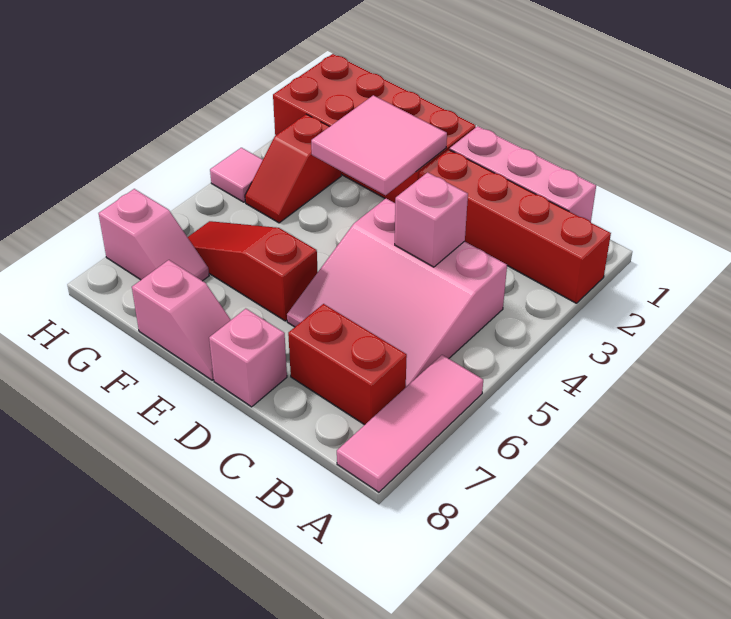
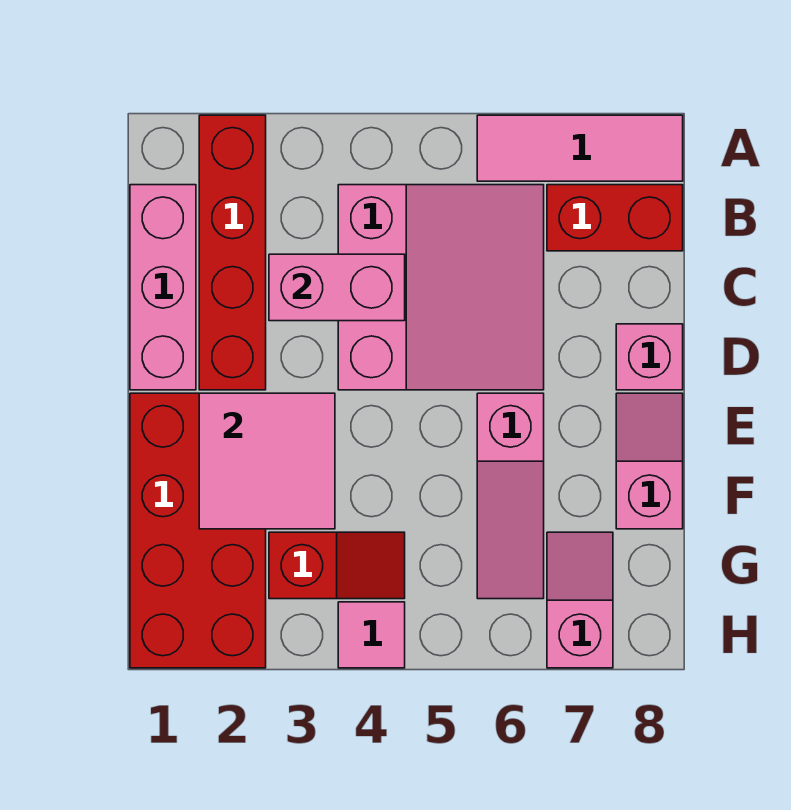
red brick B7:C7 level 1 -> red brick B7:B8 level 1
pink brick C4 level 2 -> pink brick C3:C4 level 2
red slope E6:G6 level 1 top E -> pink slope E6:G6 level 1 top E

